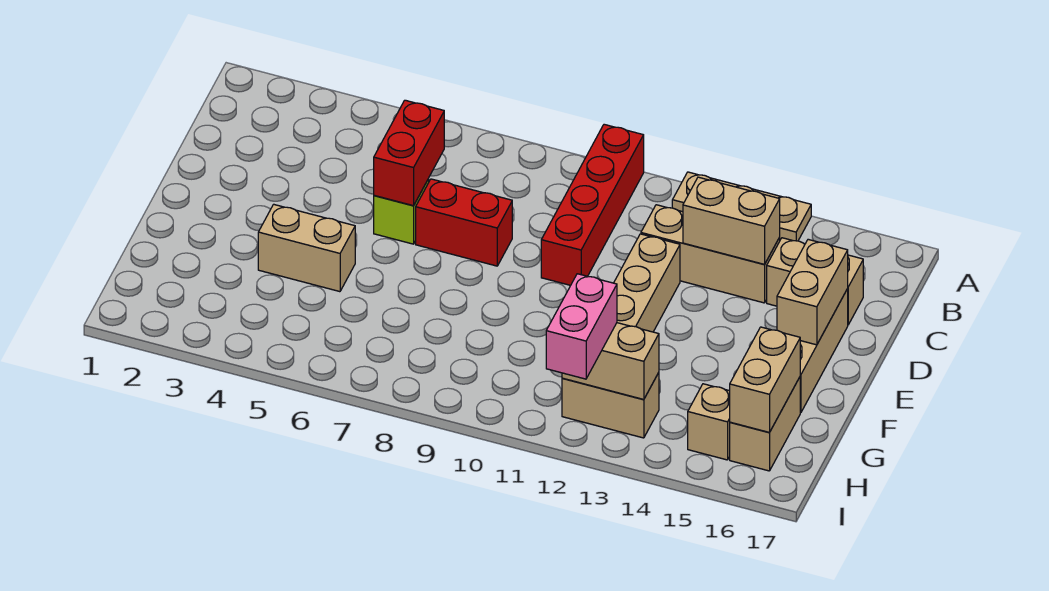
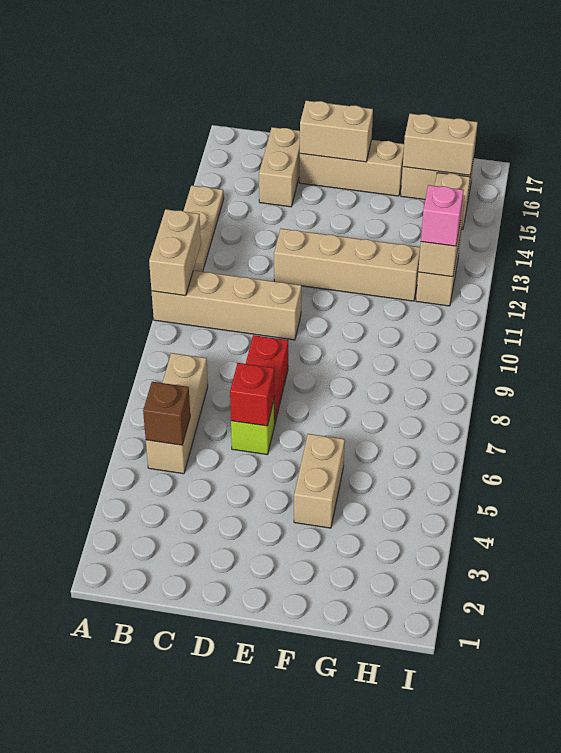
red brick A10:D10 level 1 -> tan brick A10:D10 level 1
none -> brown brick B5 level 2
red brick C6:D6 level 2 -> red brick D6 level 2
tan brick C12:C14 level 1 -> tan brick B5:B7 level 1
tan brick C13:C14 level 2 -> tan brick A10:A11 level 2
pink brick H12:I12 level 3 -> pink brick H12 level 3

